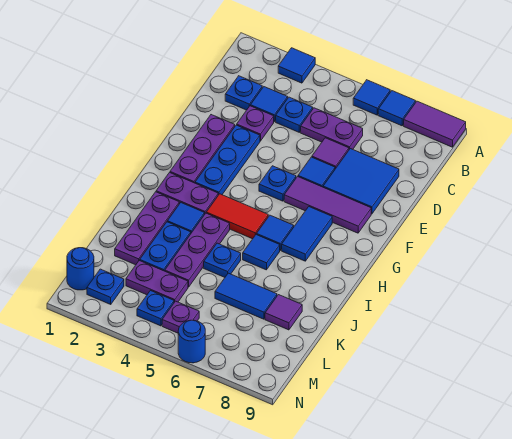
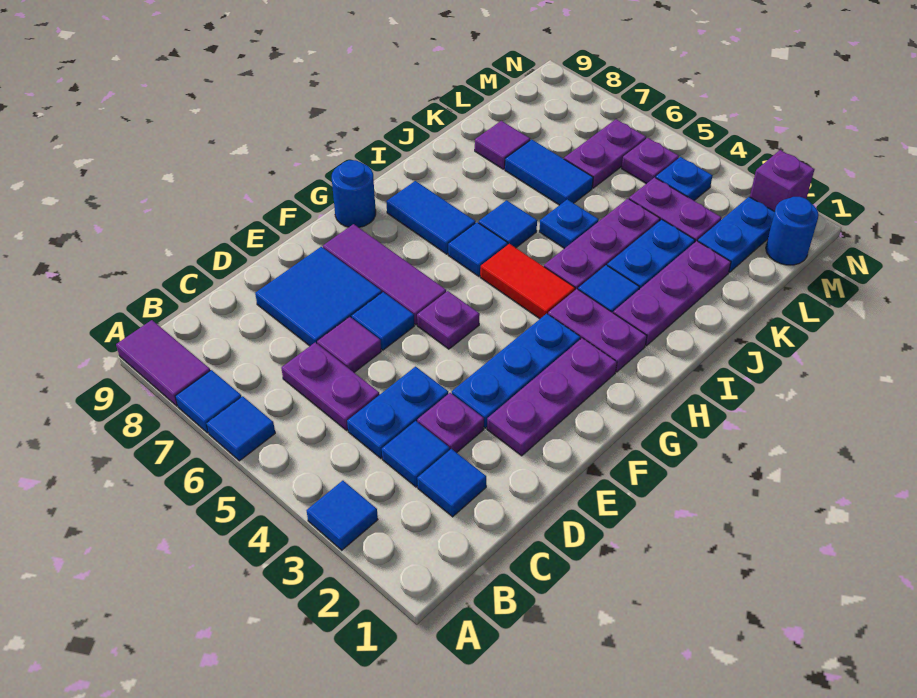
blue plate C2 level 1 -> blue tile C2 level 1
blue plate C4 level 1 -> blue plate C4:D4 level 1
blue plate F5 level 1 -> purple plate F5 level 1
blue tile G7:H7 level 1 -> blue tile H7:H8 level 1
none -> purple plate L6:M6 level 1
blue plate M2 level 1 -> blue plate L2:M2 level 1
none -> purple brick N2 level 1
blue round brick N6 level 1 -> blue round brick G9 level 1

